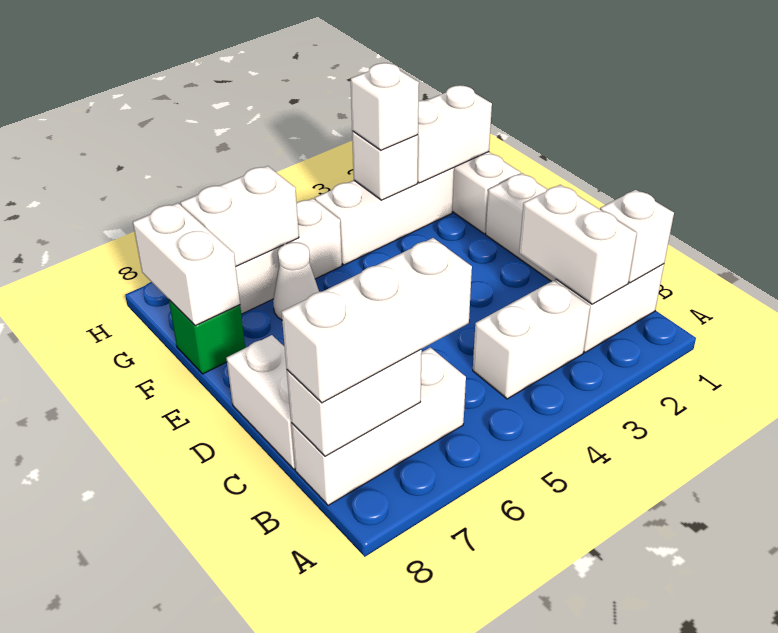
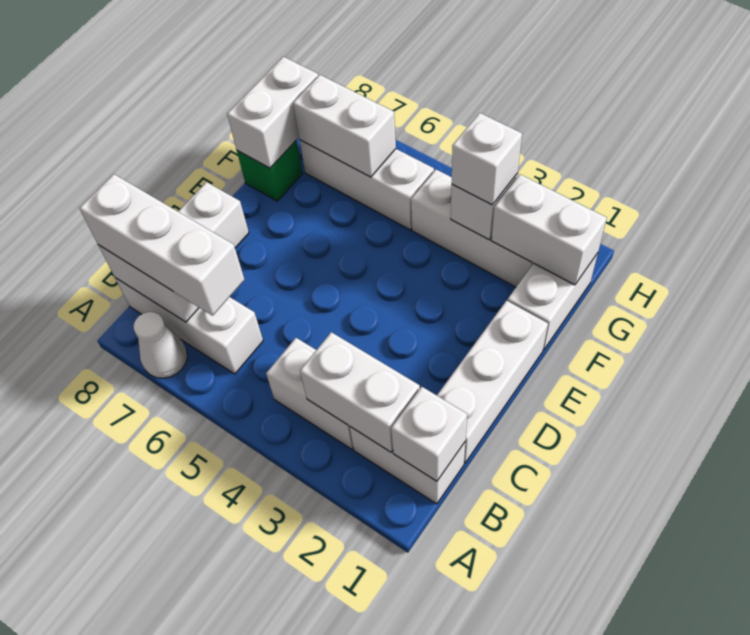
white brick B2:C2 level 2 -> white brick B2:B3 level 2
white cone F6 level 1 -> white cone A7 level 1

